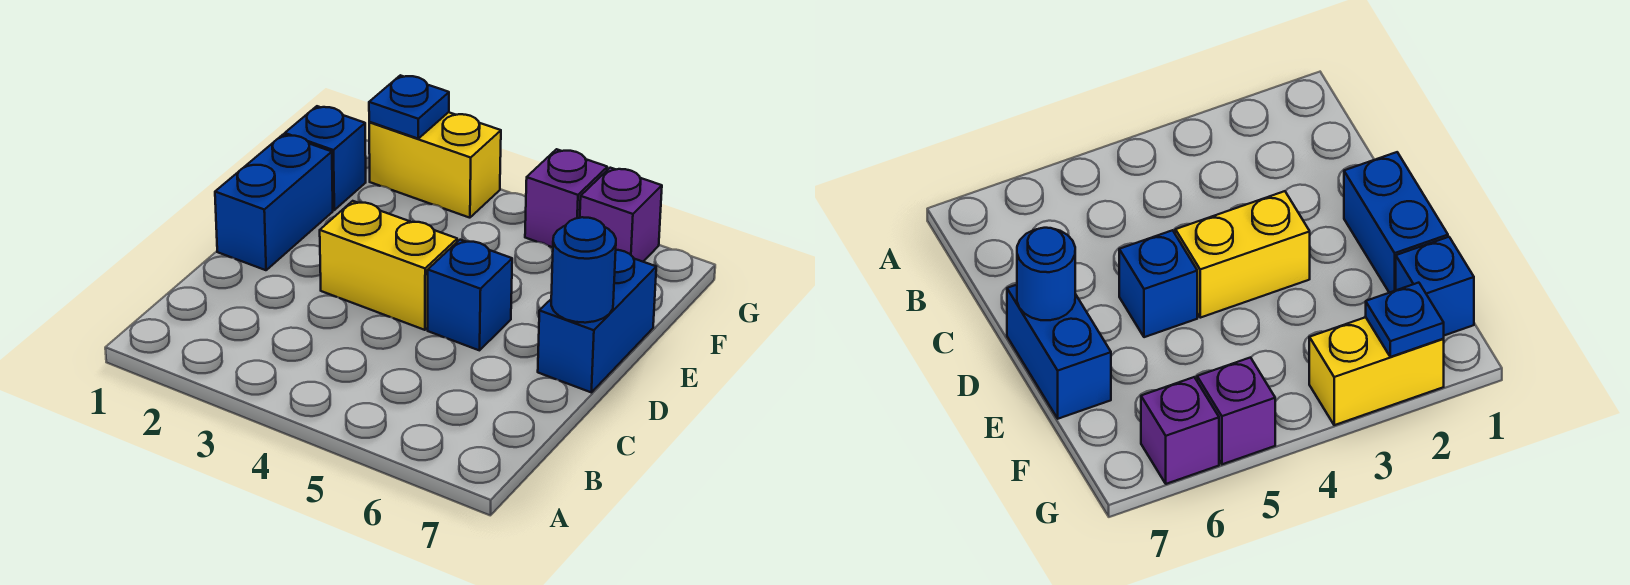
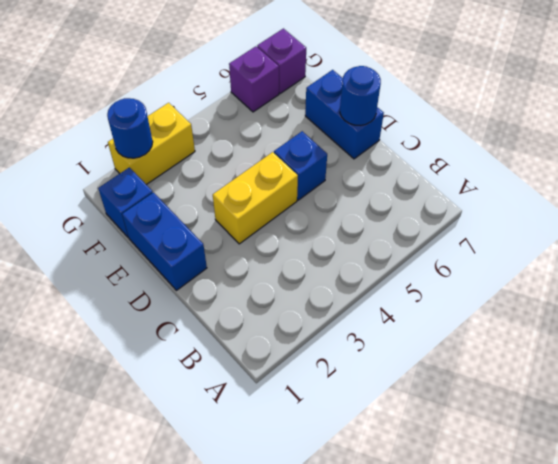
blue plate G2 level 2 -> blue round brick G2 level 2
purple brick G5 level 1 -> purple brick G7 level 1

